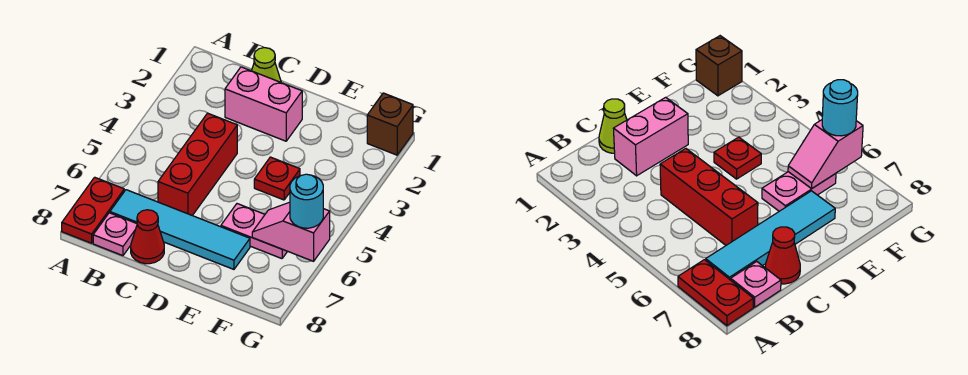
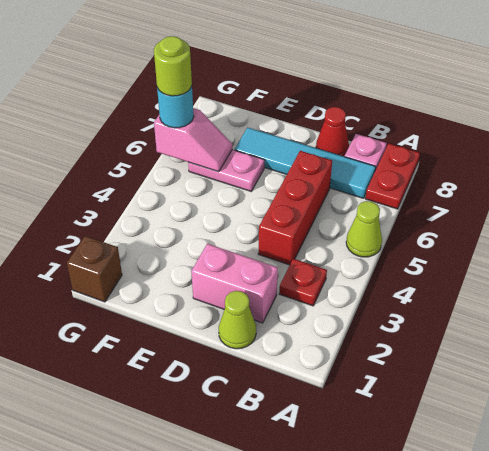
none -> lime cone A5 level 1
red plate E4 level 1 -> red plate B3 level 1
none -> lime round brick G6 level 4

